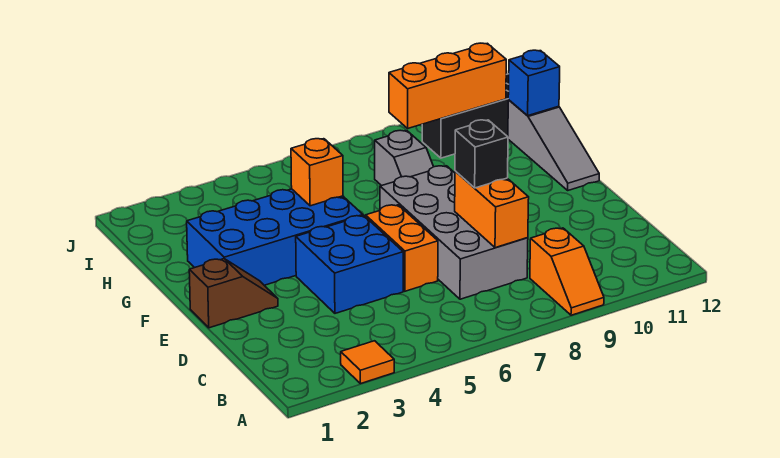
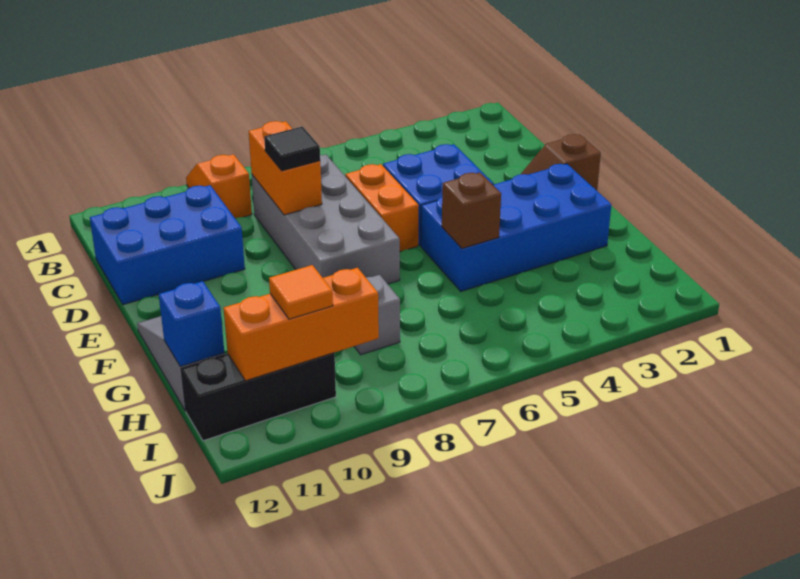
orange tile A3 level 1 -> orange tile I10 level 3
none -> blue brick C10:D12 level 1
black brick D8 level 3 -> black tile D8 level 3
orange brick G5 level 2 -> brown brick G5 level 2

